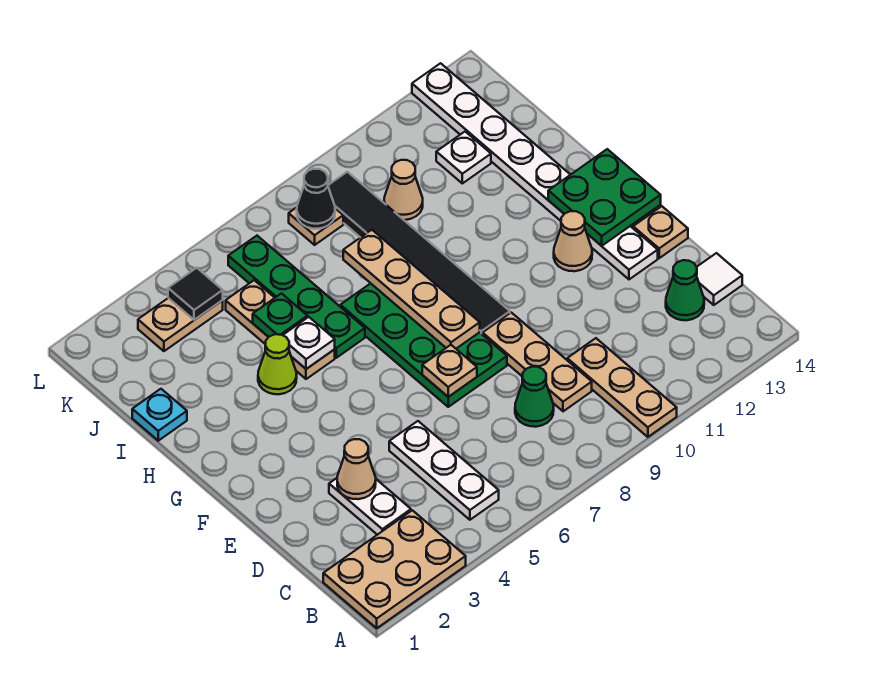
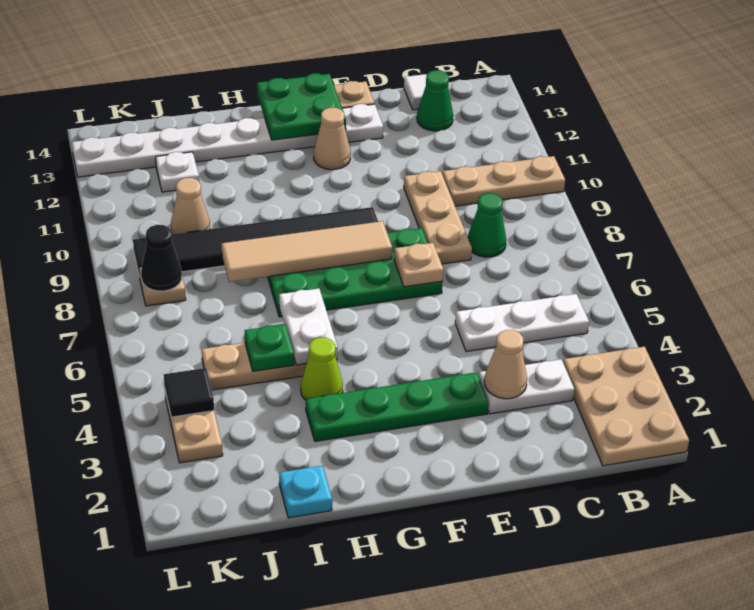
tan plate C9:E9 level 1 -> tan plate D8:D10 level 1
tan plate F8:I8 level 2 -> tan tile F8:I8 level 2
white plate H5 level 2 -> white plate H5:H6 level 2
green plate H6:K6 level 1 -> green plate E3:H3 level 1

